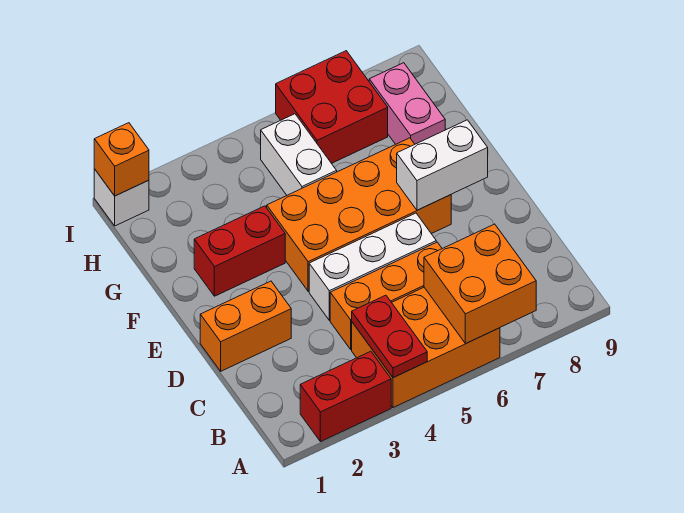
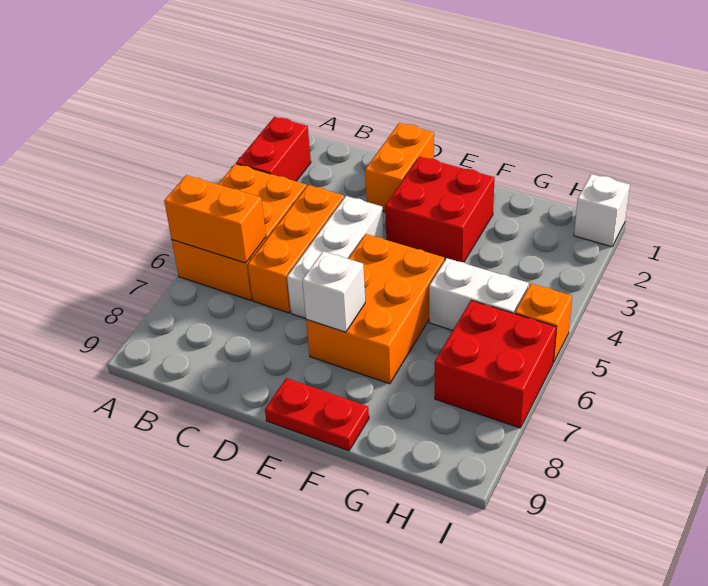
red plate A4:B4 level 2 -> red plate E9:F9 level 1
orange brick A6:B7 level 2 -> orange brick A6:B6 level 2
orange brick E4:F7 level 1 -> orange brick E5:F7 level 1
white brick E7:E8 level 2 -> white brick E7 level 2
red brick F2:F3 level 1 -> red brick E2:F3 level 1
pink brick G8:H8 level 1 -> none
orange brick I1 level 2 -> orange brick I5 level 1

